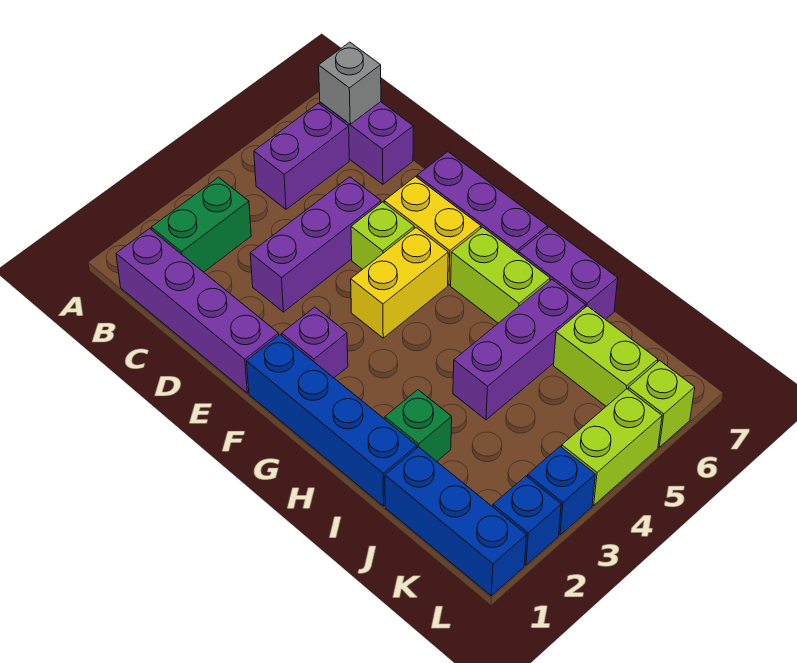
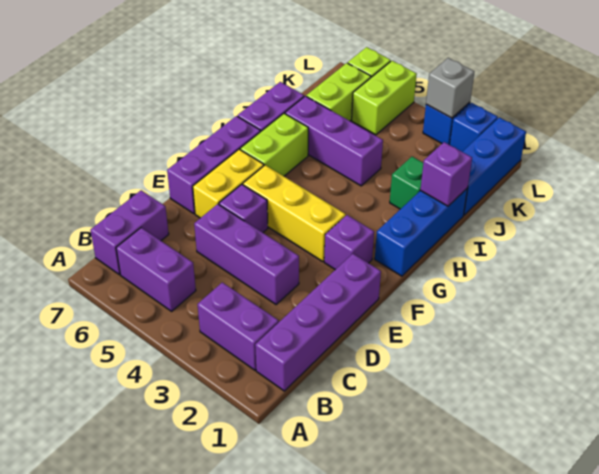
green brick B2:B3 level 1 -> purple brick B2:B3 level 1
grey brick B7 level 2 -> grey brick L3 level 2
lime brick E5 level 1 -> purple brick E5 level 1
blue brick F1:I1 level 1 -> blue brick G1:I1 level 1
yellow brick F4:F5 level 1 -> yellow brick F3:F5 level 1
none -> purple brick I1 level 2
lime brick L4:L5 level 1 -> lime brick K5:L5 level 1

